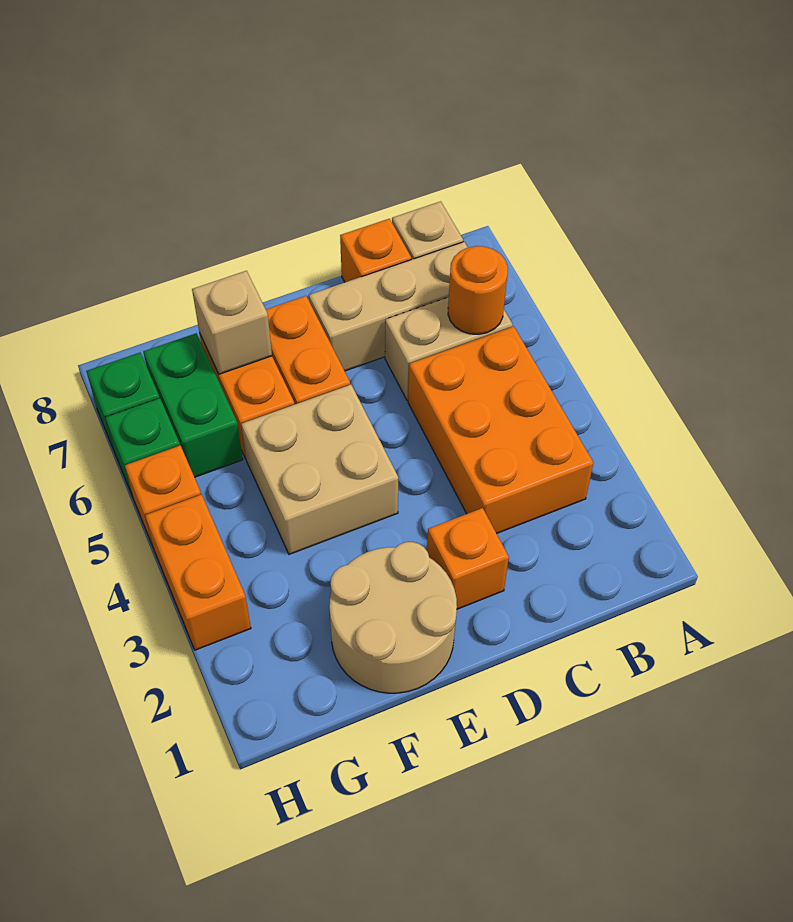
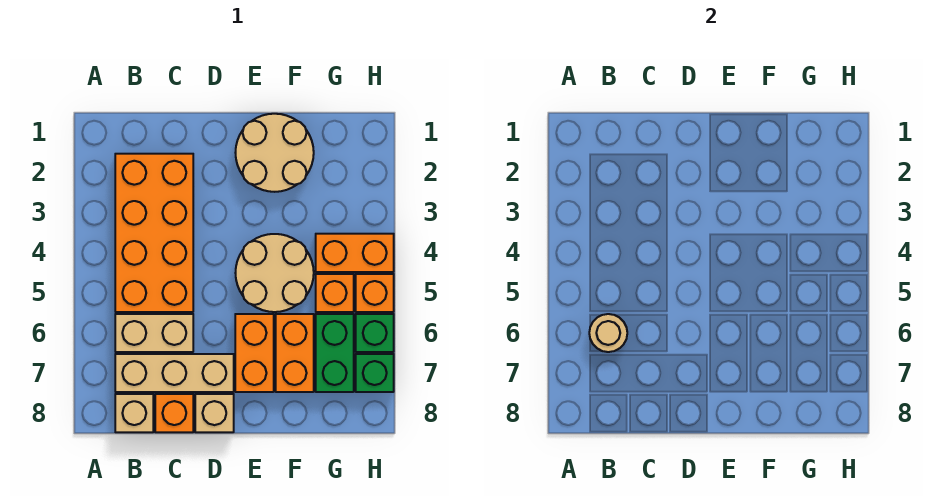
orange brick B3:C5 level 1 -> orange brick B2:C5 level 1
orange round brick B6 level 2 -> tan round brick B6 level 2
orange brick D2 level 1 -> orange brick G5 level 1
tan brick E4:F5 level 1 -> tan round brick E4:F5 level 1
tan brick F7 level 2 -> tan brick D8 level 1
orange brick H3:H4 level 1 -> orange brick G4:H4 level 1

